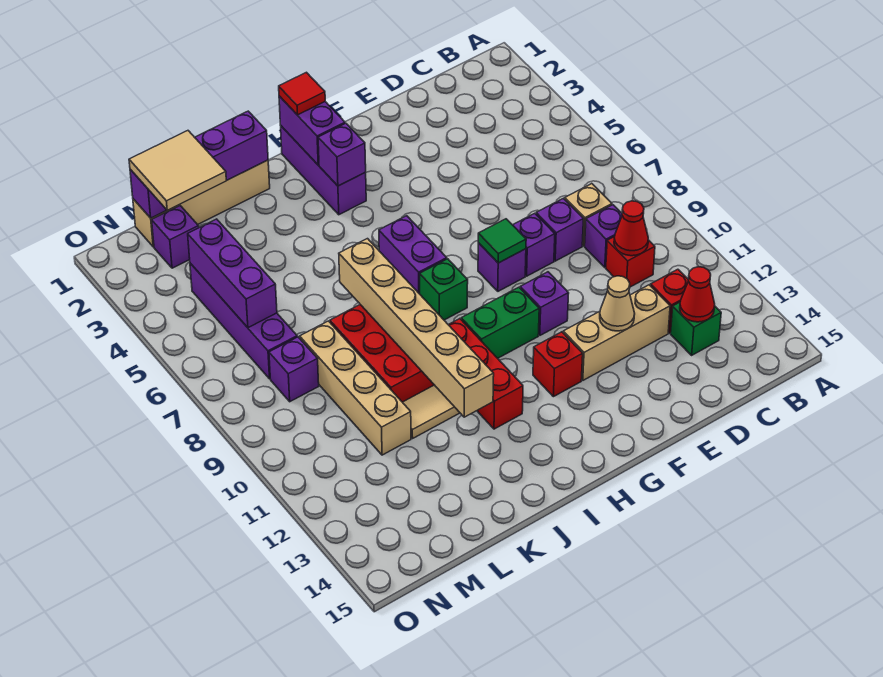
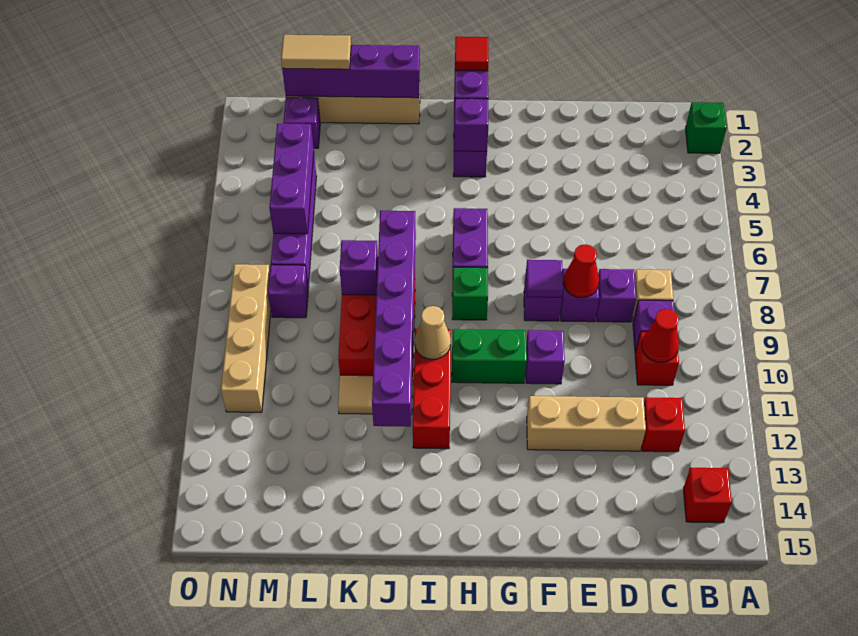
green brick C13 level 1 -> green brick A2 level 1
red cone C13 level 2 -> red cone E8 level 2
tan cone E12 level 2 -> tan cone I10 level 2
green tile F8 level 2 -> purple tile F8 level 2
red brick G12 level 1 -> red brick B14 level 1
tan brick J7:J12 level 2 -> purple brick J7:J12 level 2
none -> purple brick K8 level 2
tan tile L1:M2 level 3 -> tan tile L1:M1 level 3
tan brick L8:L11 level 1 -> tan brick N8:N11 level 1

